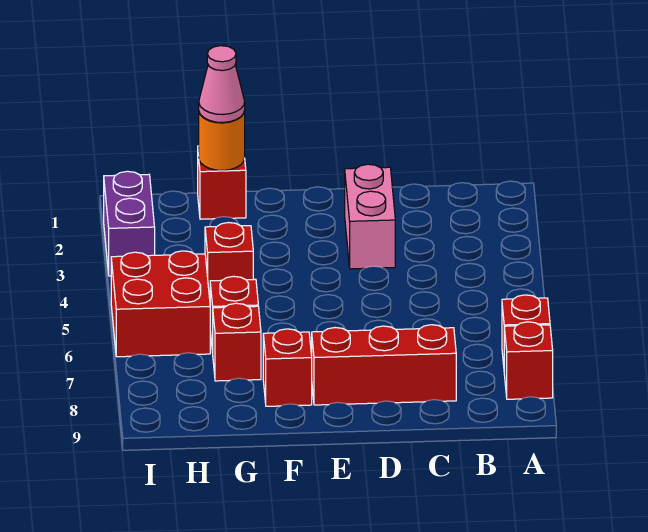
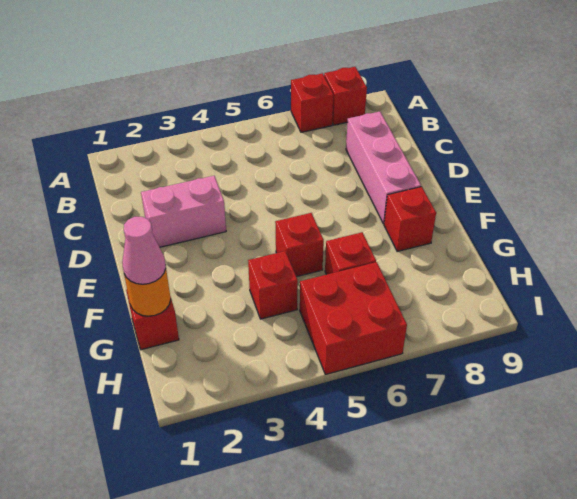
red brick C8:E8 level 1 -> pink brick C8:E8 level 1
red brick G7 level 1 -> red brick F5 level 1
purple brick I2:I3 level 1 -> none

